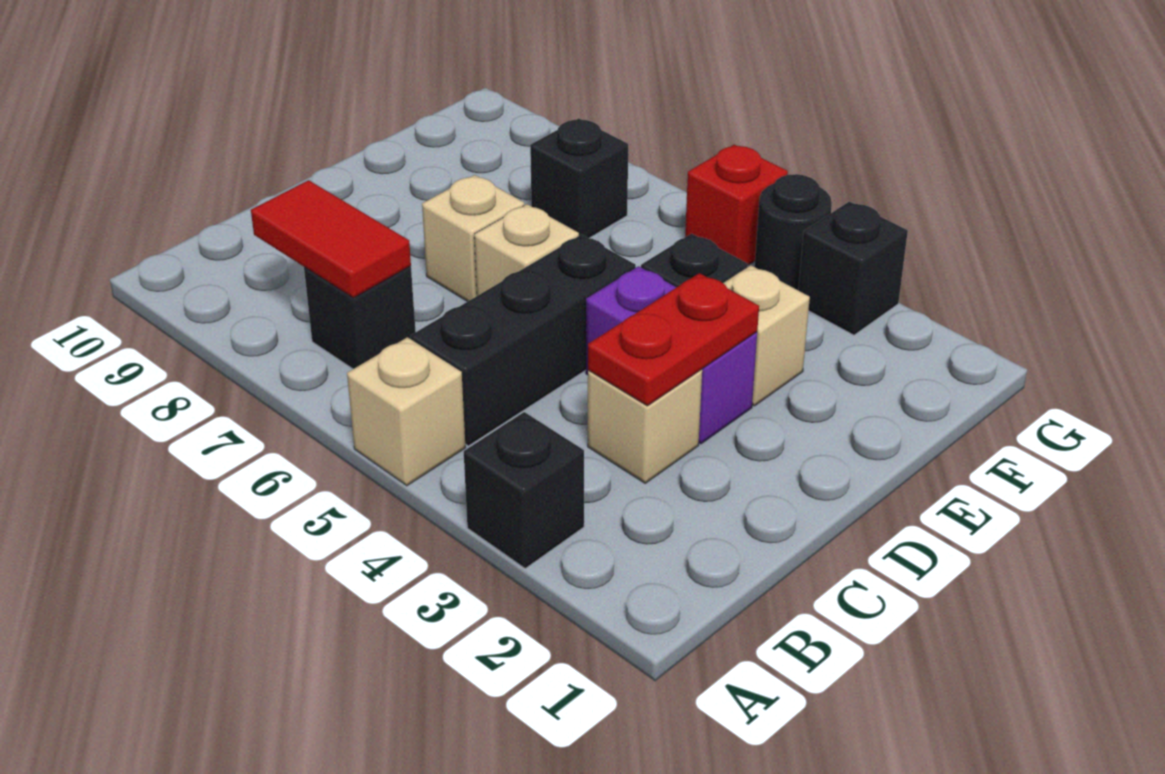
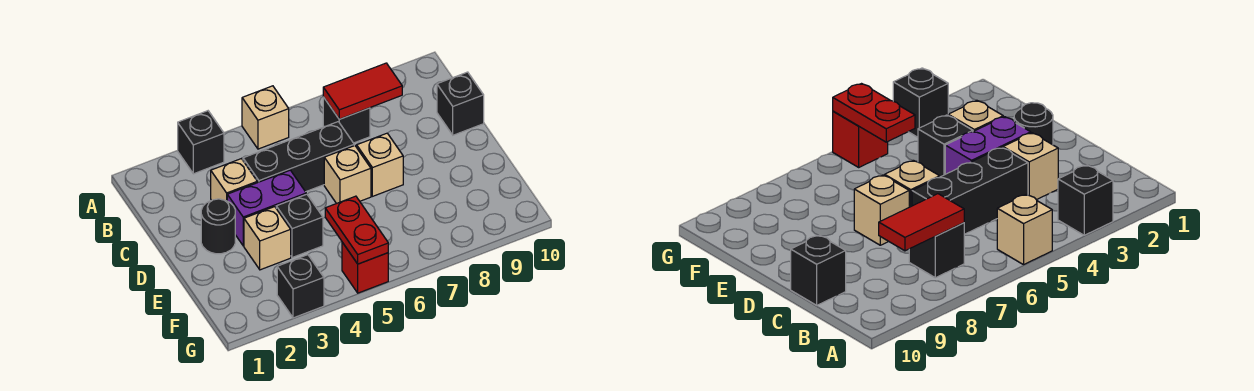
black brick B5:D5 level 1 -> black brick C4:C6 level 1
red plate C3:D3 level 2 -> red plate F5:G5 level 2
black brick F7 level 1 -> black brick C10 level 1
black round brick G4 level 1 -> black round brick D2 level 1

